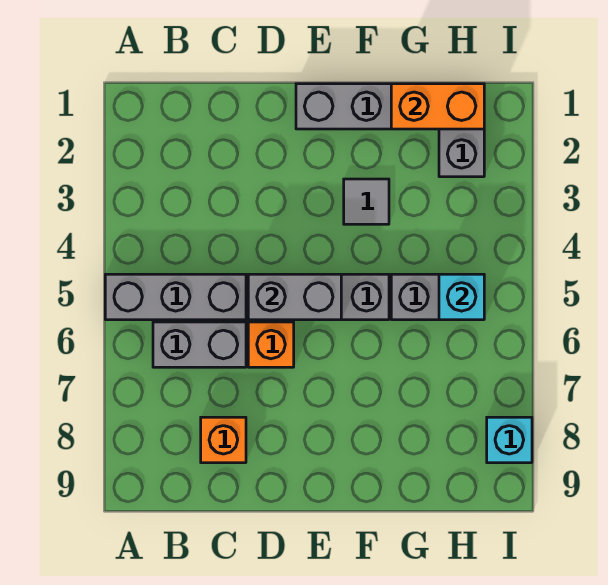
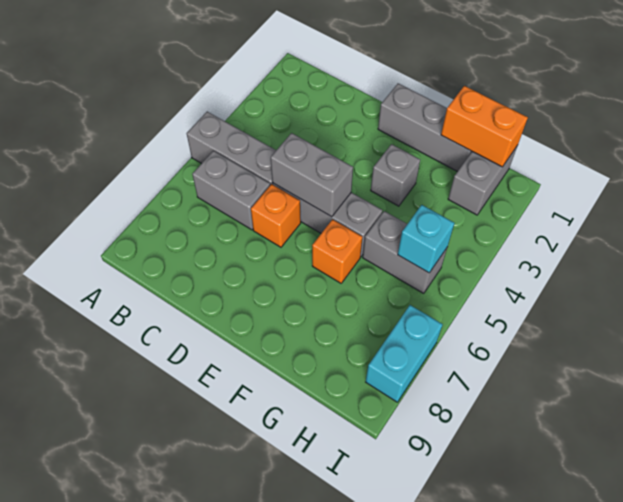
orange brick C8 level 1 -> orange brick F6 level 1
grey tile F3 level 1 -> grey brick F3 level 1
cyan brick I8 level 1 -> cyan brick I7:I8 level 1

